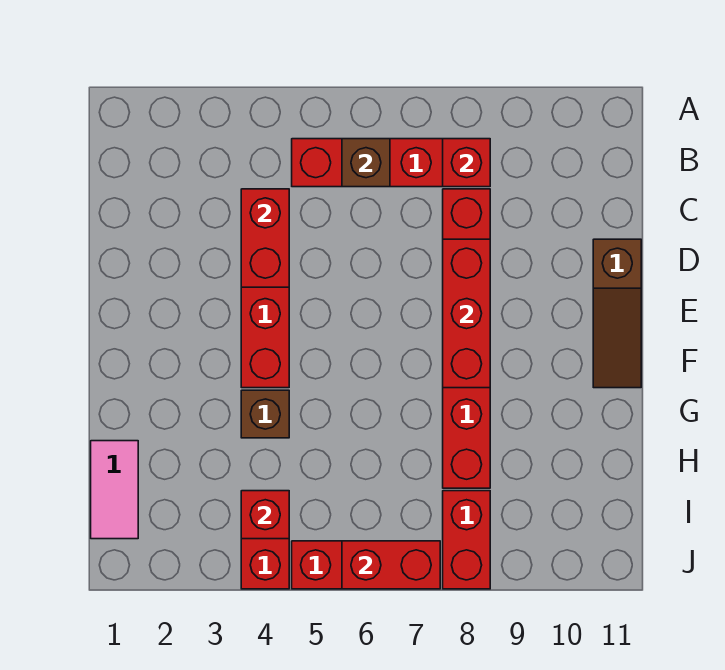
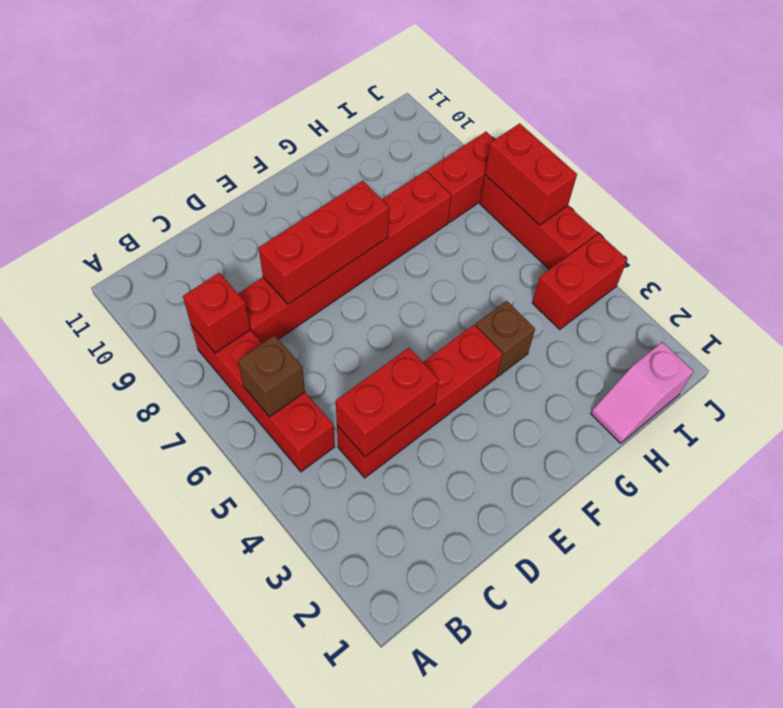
brown slope D11:F11 level 1 top D -> none
pink tile H1:I1 level 1 -> pink slope H1:I1 level 1 top I
red brick I4 level 2 -> none

